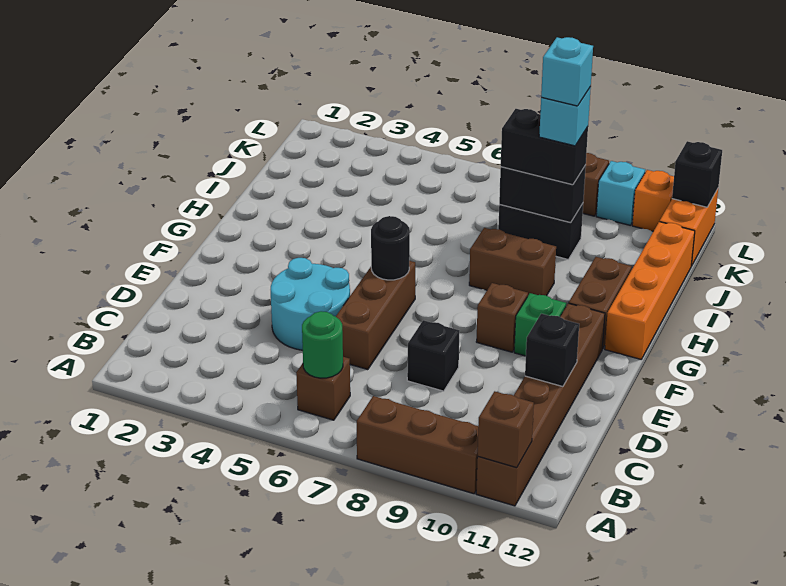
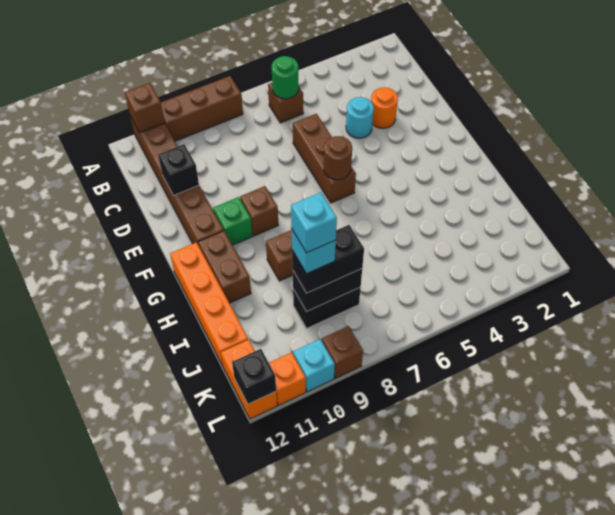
none -> orange round brick D3 level 1
cyan round brick D4:E5 level 1 -> cyan round brick D4 level 1
black brick D8 level 1 -> none
black round brick F6 level 2 -> brown round brick F6 level 2

